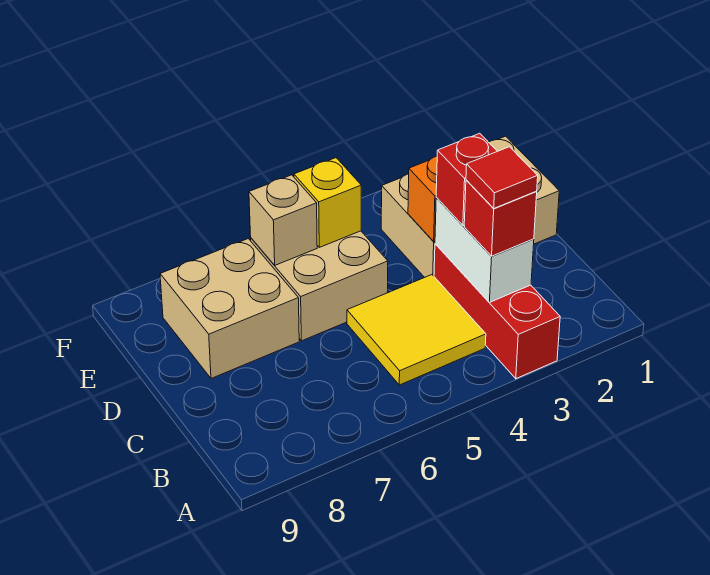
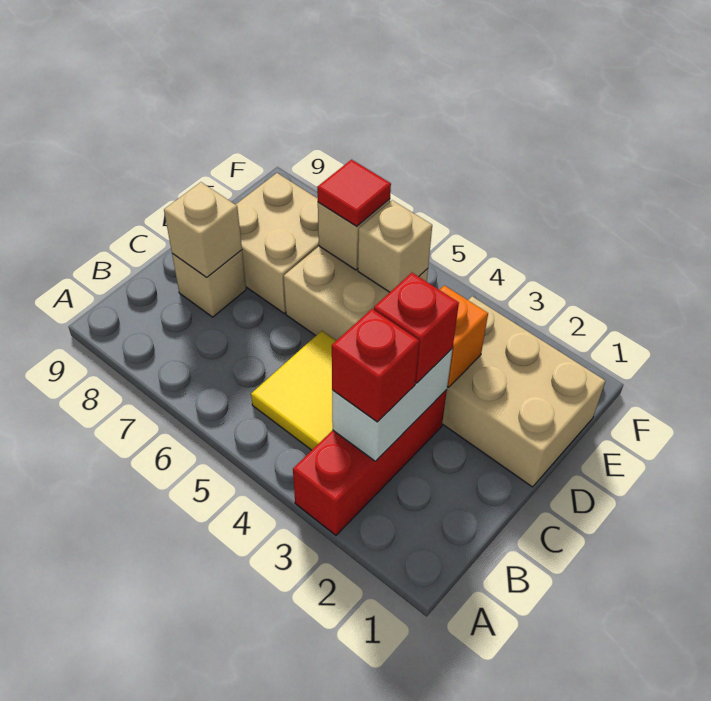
red tile B3 level 4 -> red tile E6 level 3
none -> tan brick C8 level 1
none -> tan brick C8 level 2
yellow brick E5 level 2 -> tan brick E5 level 2

